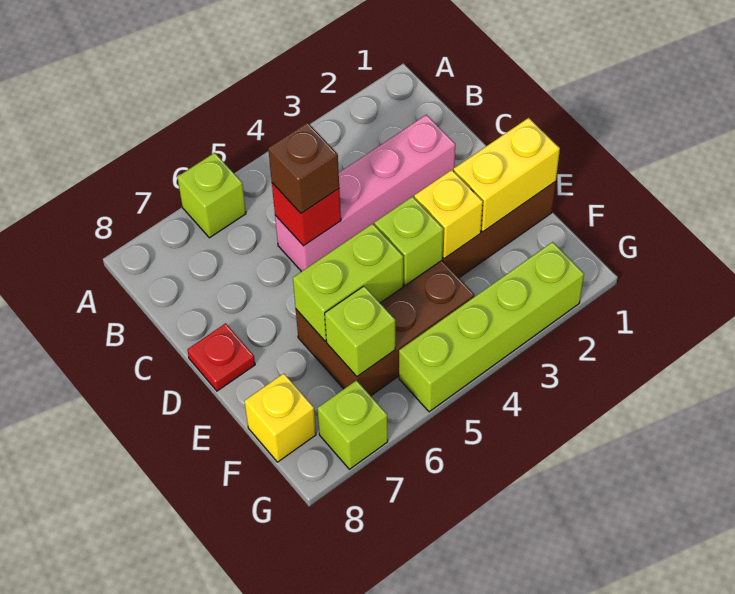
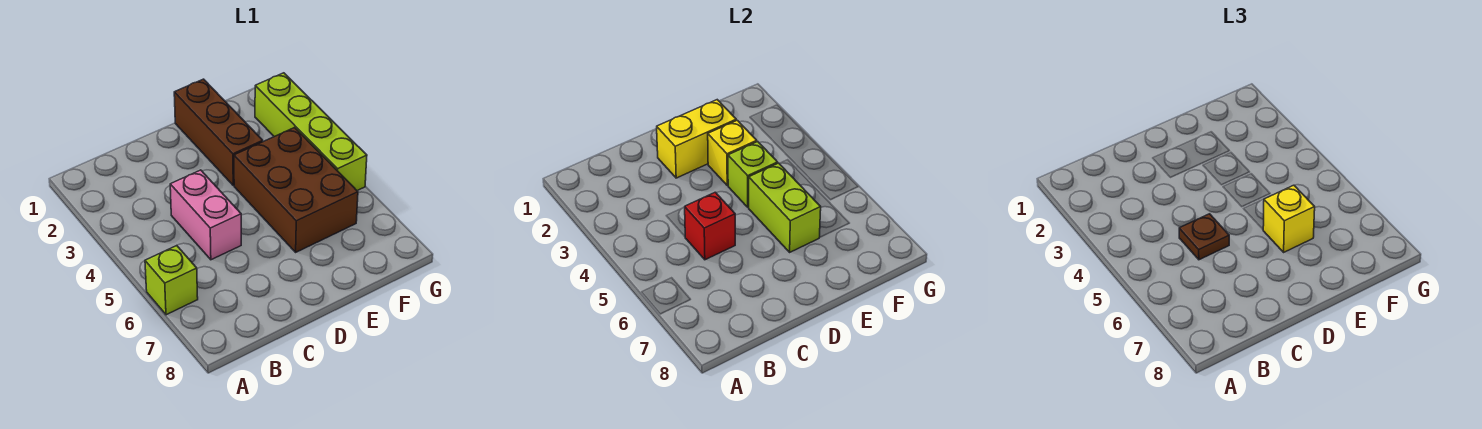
pink brick C2:C5 level 1 -> pink brick C4:C5 level 1
brown brick C5 level 3 -> brown plate C5 level 3
red plate D8 level 1 -> none
yellow brick E1:E2 level 2 -> yellow brick D2:E2 level 2
lime brick F6 level 2 -> none
yellow brick F8 level 1 -> yellow brick E6 level 3
lime brick G7 level 1 -> none

